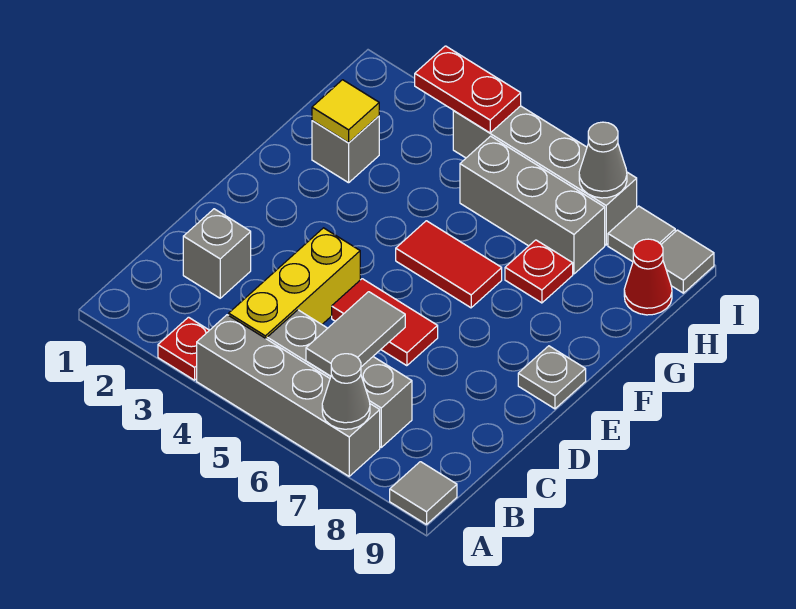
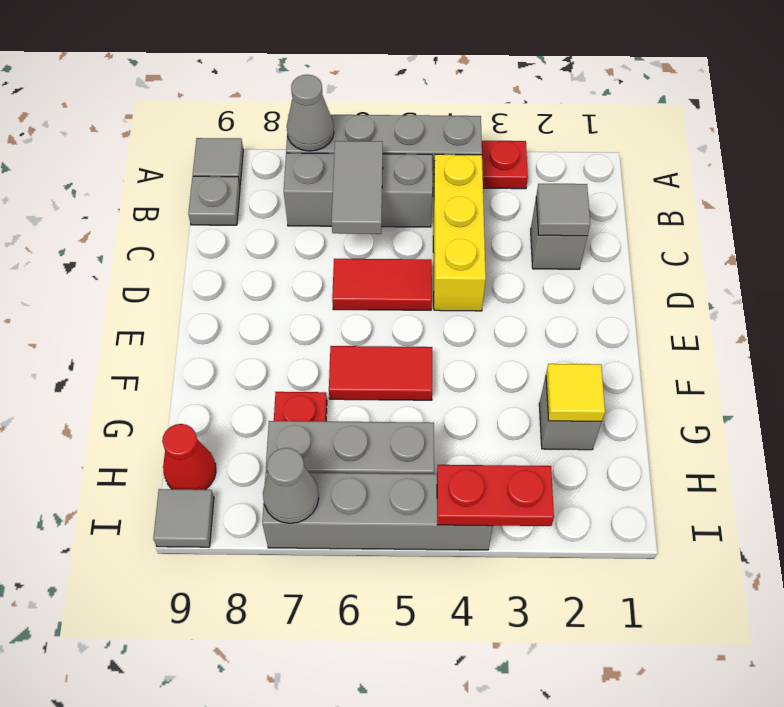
grey plate E9 level 1 -> grey plate B9 level 1
grey tile I8 level 1 -> grey tile C2 level 2

